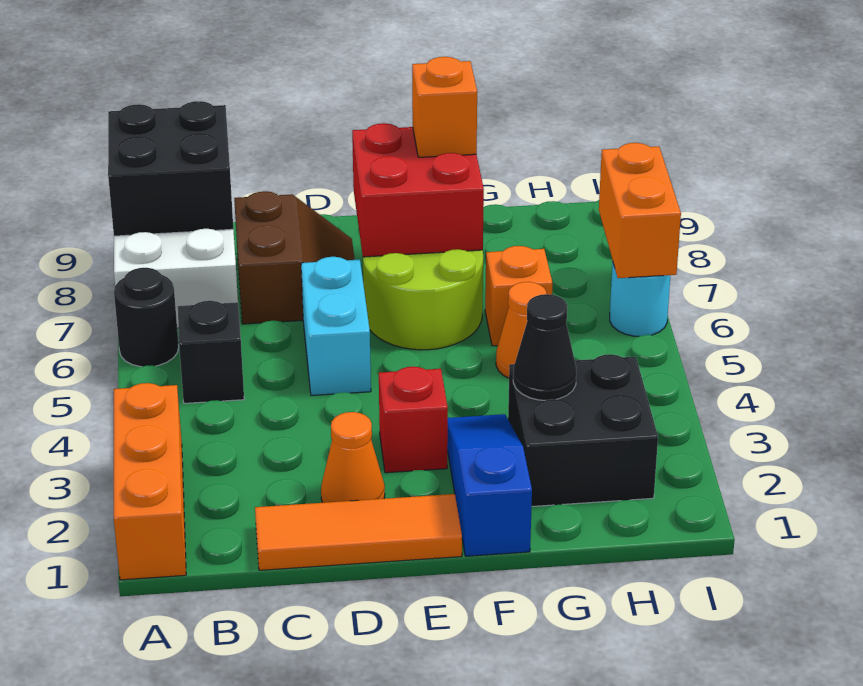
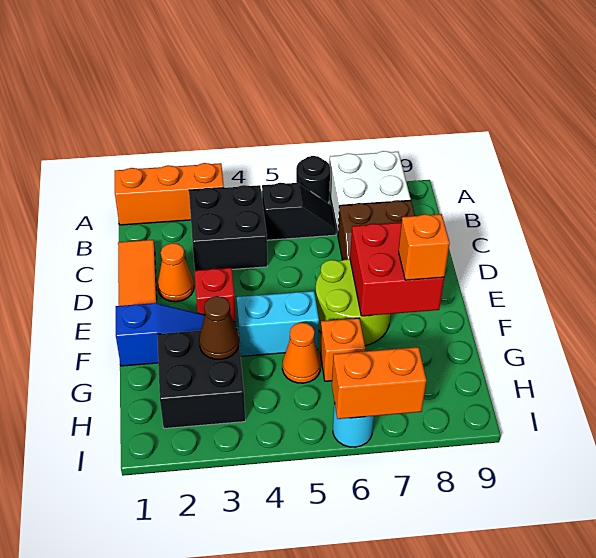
black brick A8:B9 level 2 -> black brick B3:C4 level 1
cyan brick D5:D6 level 1 -> cyan brick F4:F5 level 1
black cone G3 level 2 -> brown cone G3 level 2

